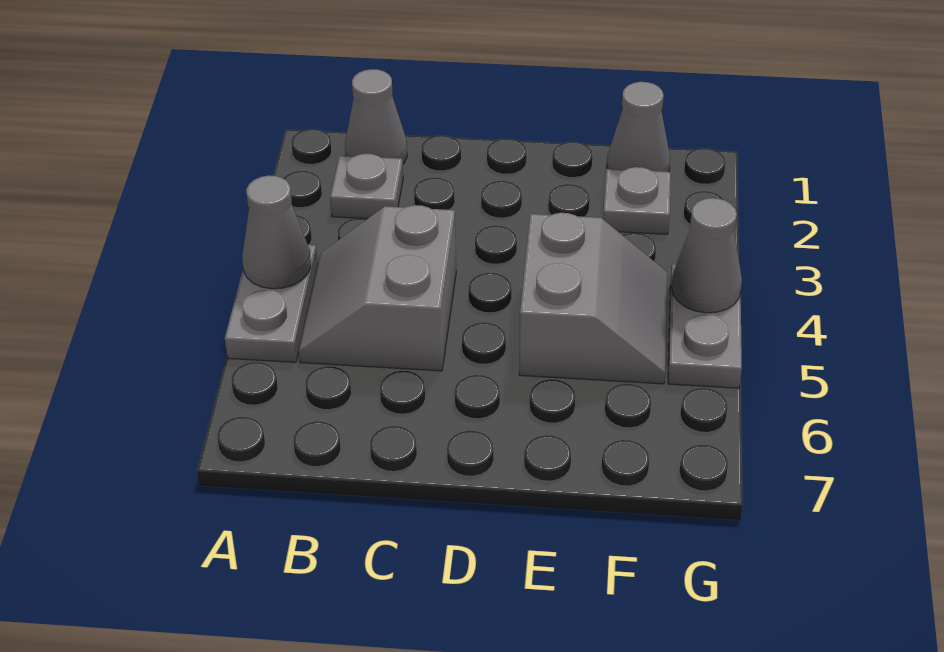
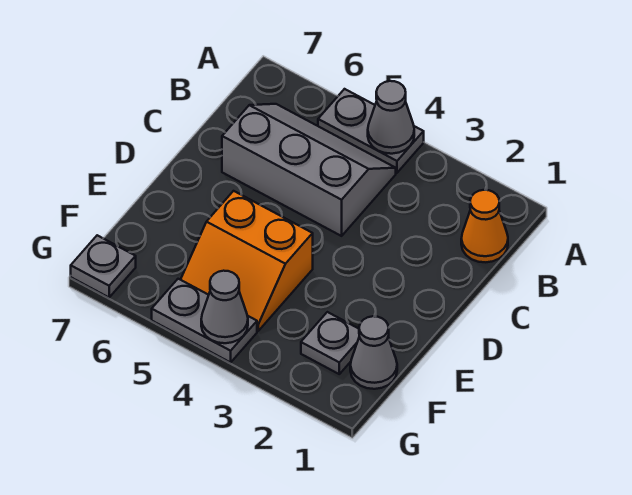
grey cone B1 level 1 -> orange cone B1 level 1
grey plate B2 level 1 -> grey plate G7 level 1
grey slope B4:C5 level 1 top C -> grey slope B4:C6 level 1 top C
grey slope E4:F5 level 1 top E -> orange slope E4:F5 level 1 top E

